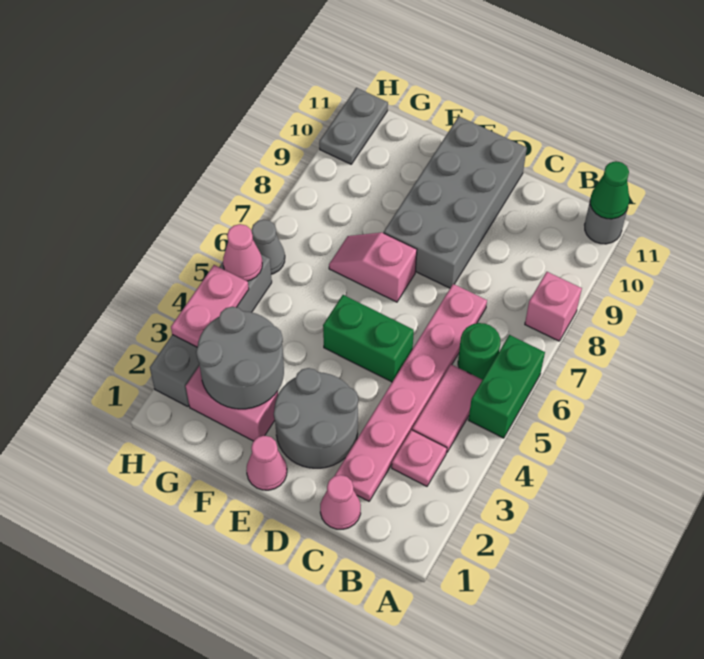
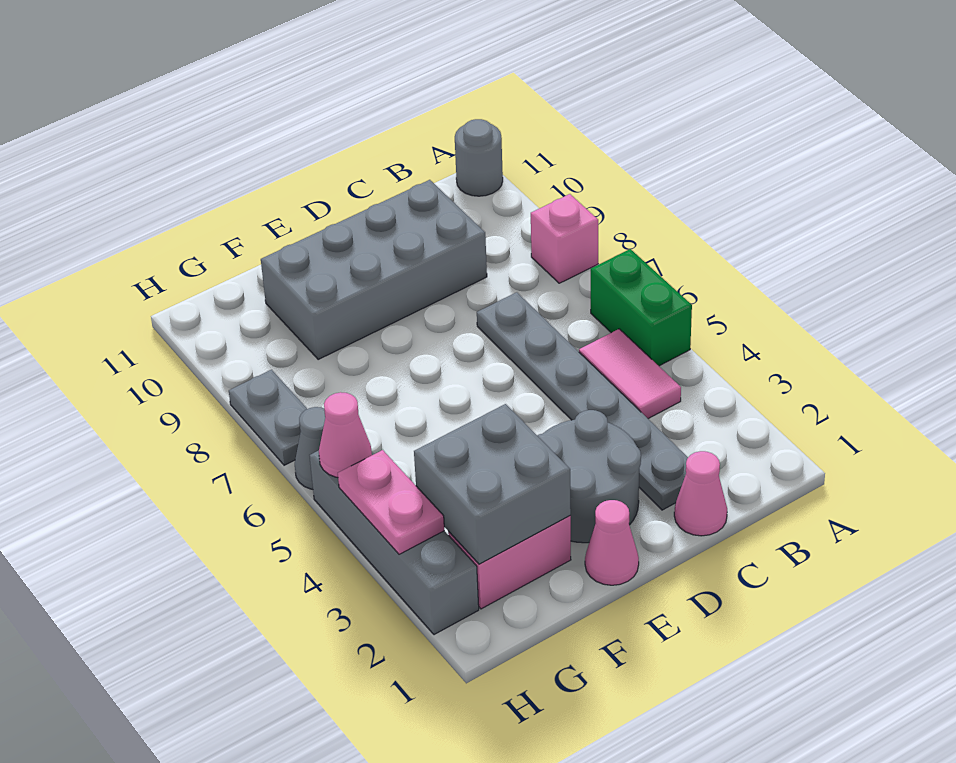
green cone A11 level 2 -> none
pink plate B3 level 1 -> none
green round brick B6 level 1 -> none
pink plate C2:C7 level 1 -> grey plate C2:C7 level 1
green brick D5:E5 level 1 -> none
grey brick D8:E11 level 1 -> grey brick C9:F10 level 1
pink slope E7:F7 level 1 top E -> none
grey round brick F2:G3 level 2 -> grey brick F2:G3 level 2
grey plate H10:H11 level 1 -> grey plate H7:H8 level 1

